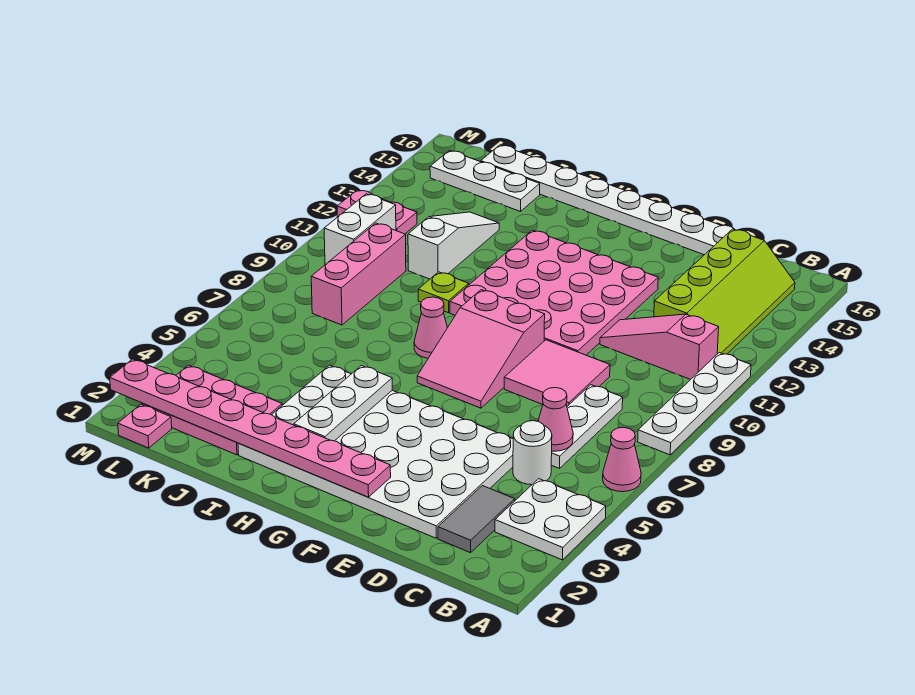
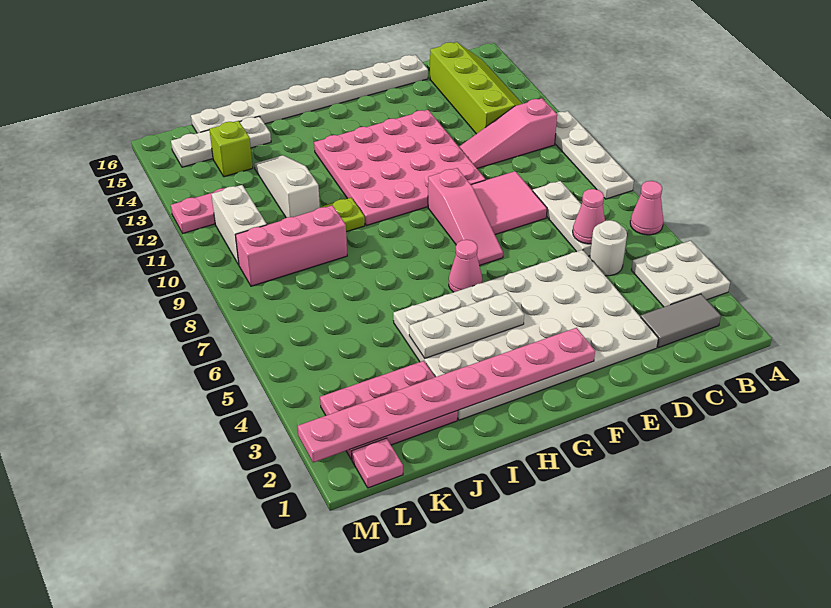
grey tile C2:C3 level 1 -> grey tile B2:C2 level 1
pink slope F7:G9 level 1 top 9 -> pink slope F7:F9 level 1 top 9
white plate H3:H5 level 2 -> white plate G4:I4 level 2
pink cone H8 level 1 -> pink cone G6 level 1
pink brick K8:K10 level 1 -> pink brick J9:L9 level 1
none -> lime brick K14 level 1

